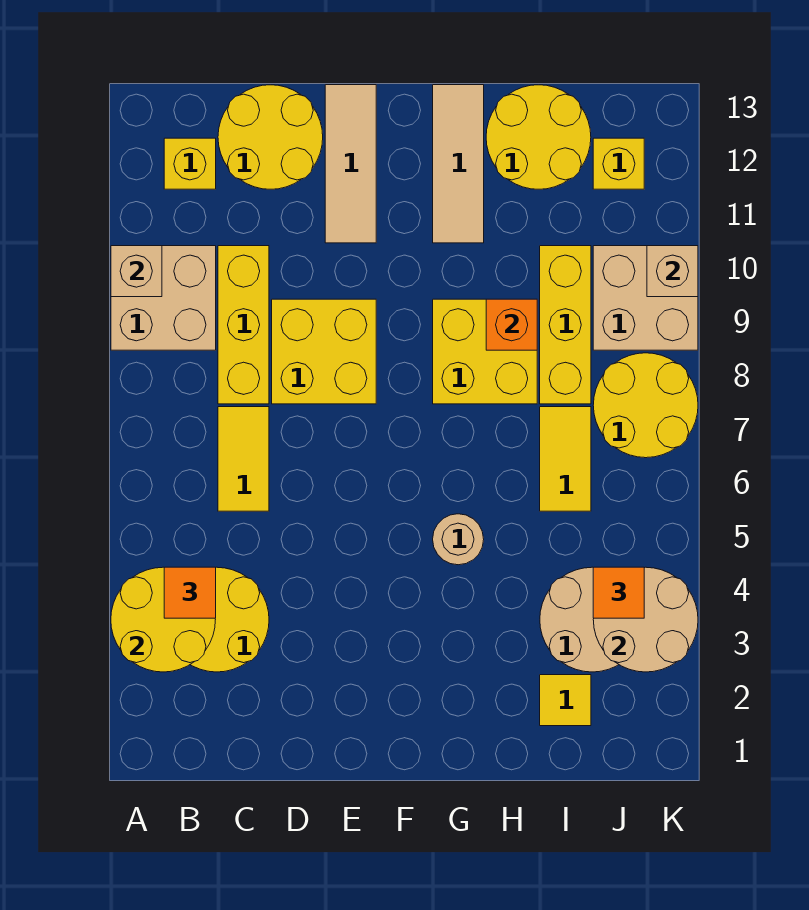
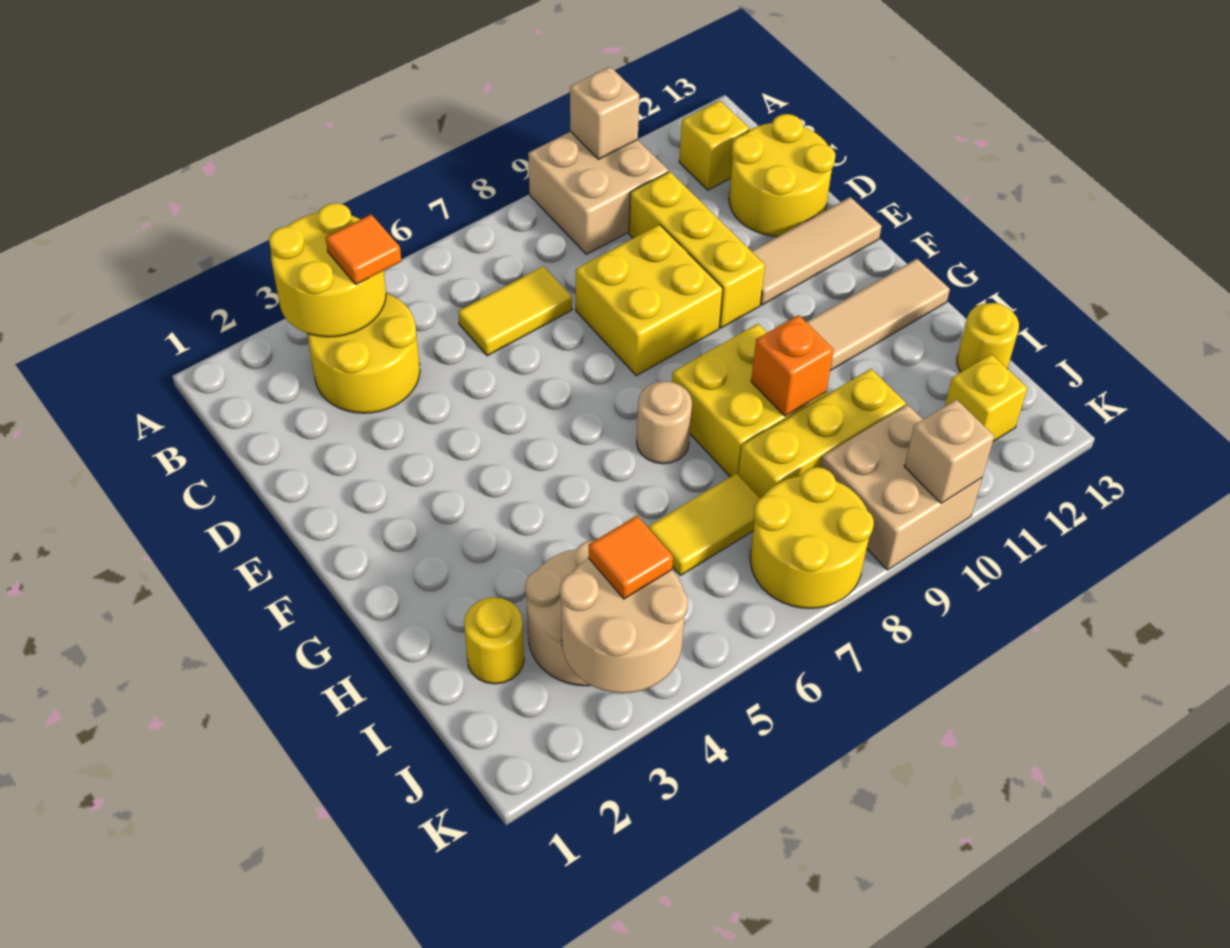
yellow brick C8:C10 level 1 -> yellow brick C10:E10 level 1
tan round brick G5 level 1 -> tan round brick G7 level 1
yellow round brick H12:I13 level 1 -> yellow round brick I13 level 1
yellow tile I2 level 1 -> yellow round brick I2 level 1

